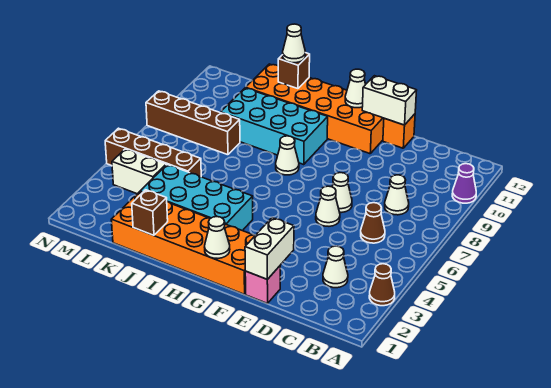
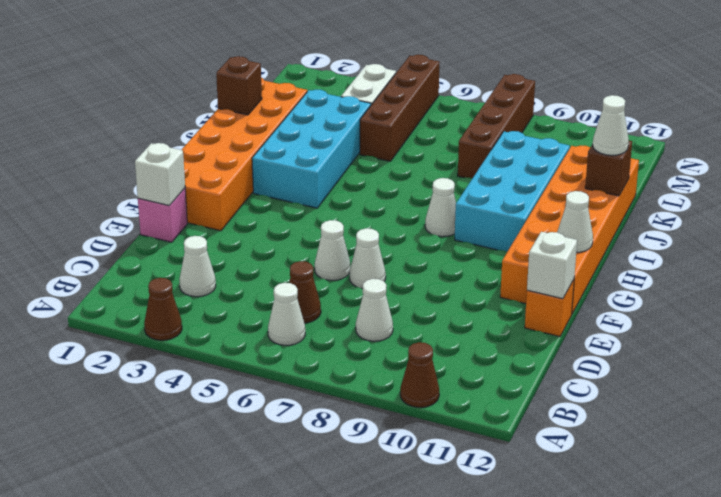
purple cone A10 level 1 -> brown cone A10 level 1
white brick E1:E2 level 2 -> white brick E1 level 2
white brick E12:F12 level 2 -> white brick E12 level 2
white cone G1 level 2 -> white cone B6 level 1

